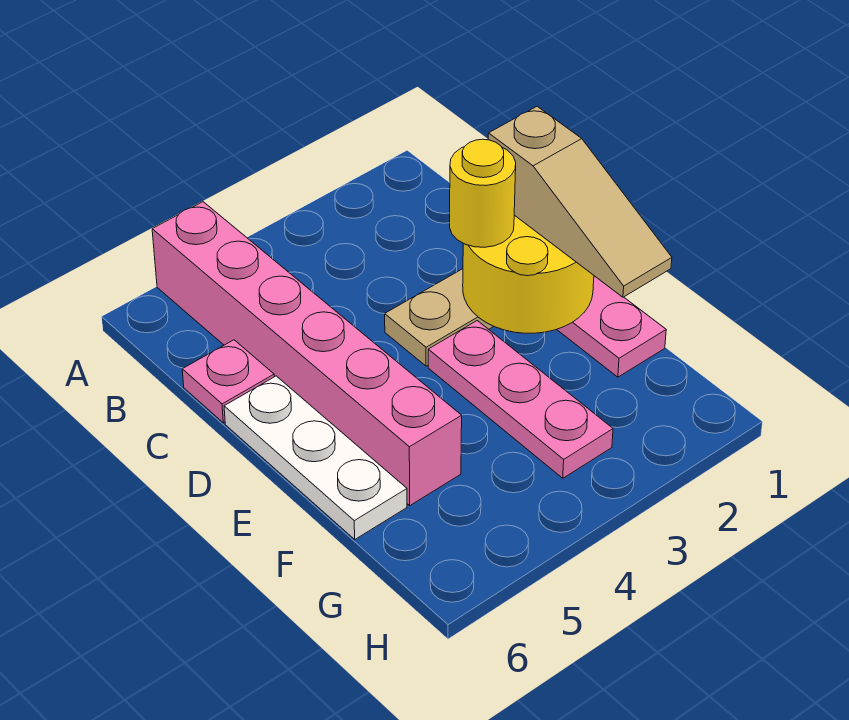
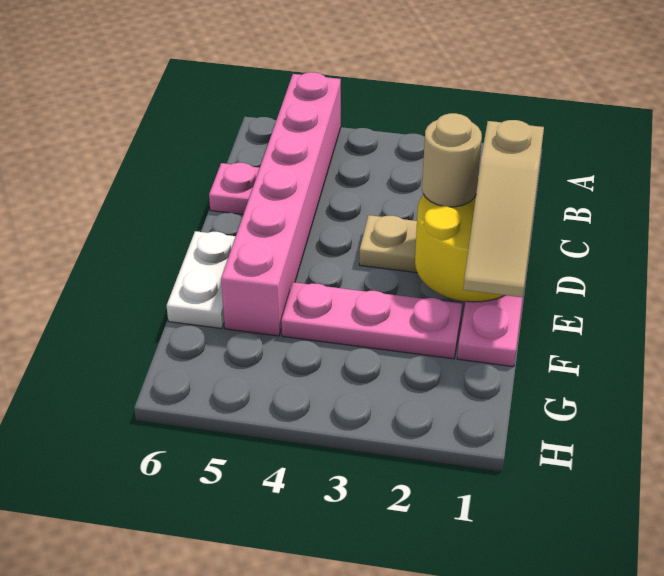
yellow round brick D2 level 3 -> tan round brick D2 level 3
white plate D6:F6 level 1 -> white plate E6:F6 level 1
pink plate E3:G3 level 1 -> pink plate F2:F4 level 1

